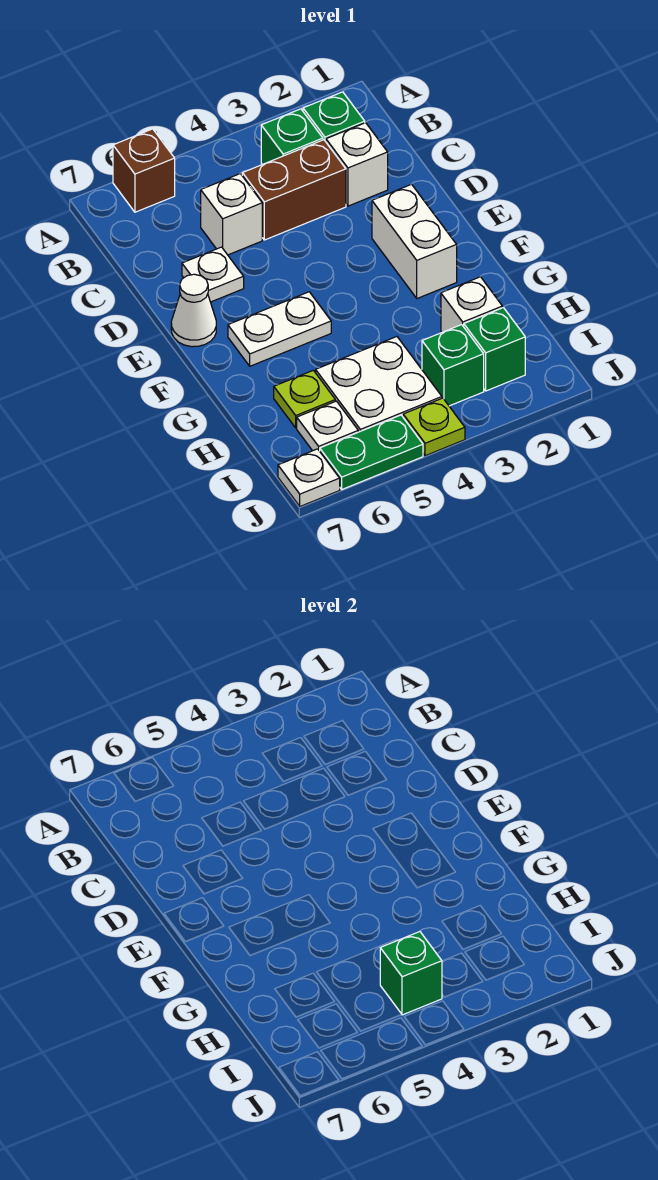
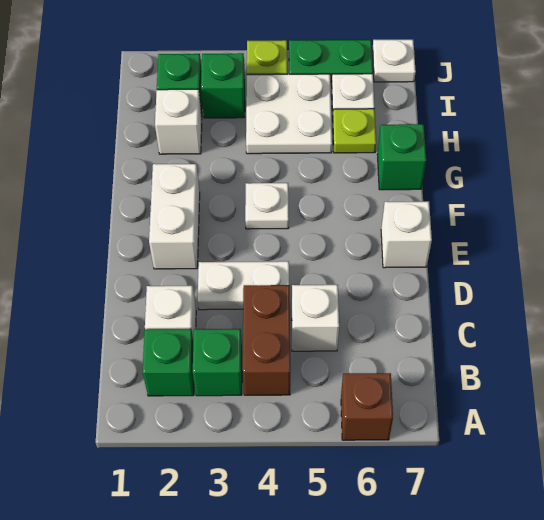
brown brick C3:C4 level 1 -> brown brick B4:C4 level 1
white plate D6 level 1 -> white plate F4 level 1
white cone E7 level 1 -> white brick E7 level 1
white plate F5:F6 level 1 -> white plate D3:D4 level 1
green brick I4 level 2 -> green brick G7 level 1

